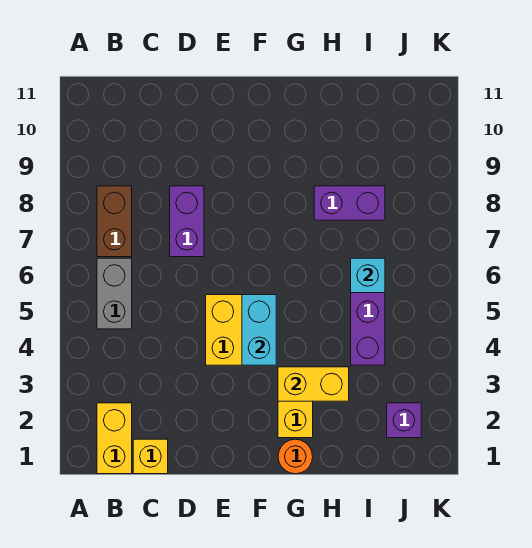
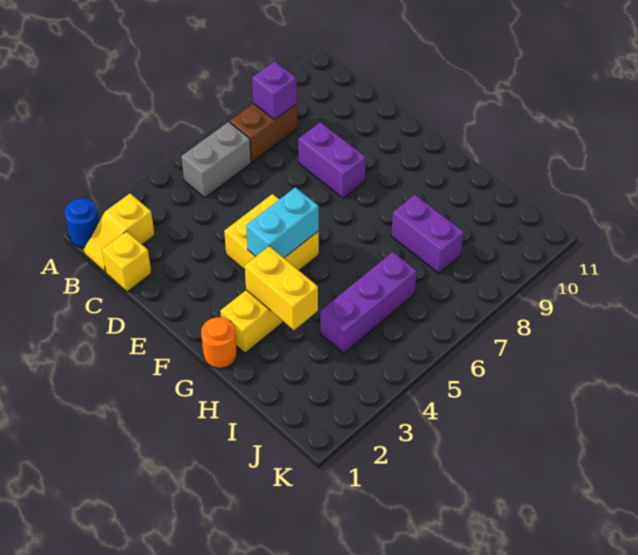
none -> blue round brick A1 level 1
yellow brick B1:B2 level 1 -> yellow slope B1:B2 level 1 top 2
purple brick D7:D8 level 1 -> purple brick D8:E8 level 1
cyan brick I6 level 2 -> none
purple brick J2 level 1 -> purple brick B8 level 2

